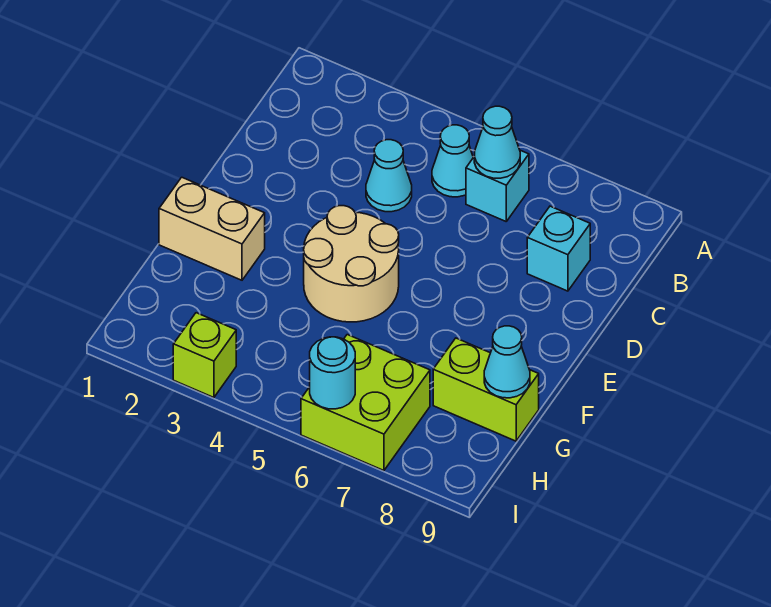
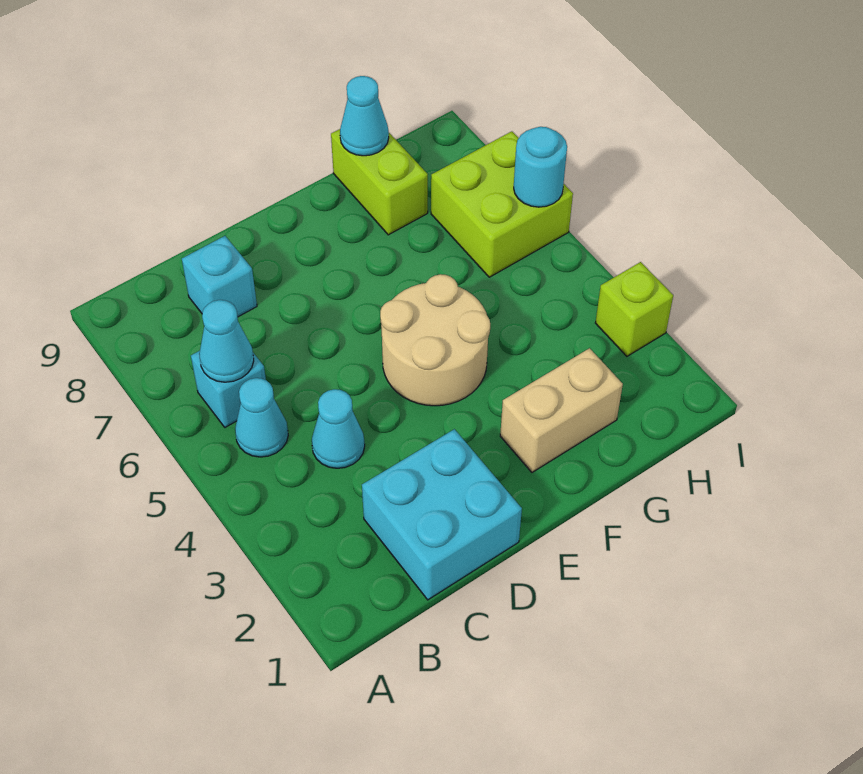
none -> cyan brick C1:D2 level 1
tan brick F1:F2 level 1 -> tan brick F2:G2 level 1

